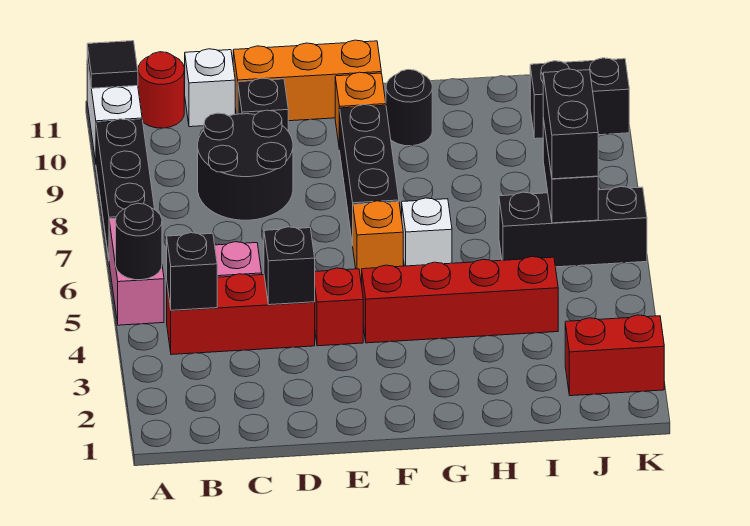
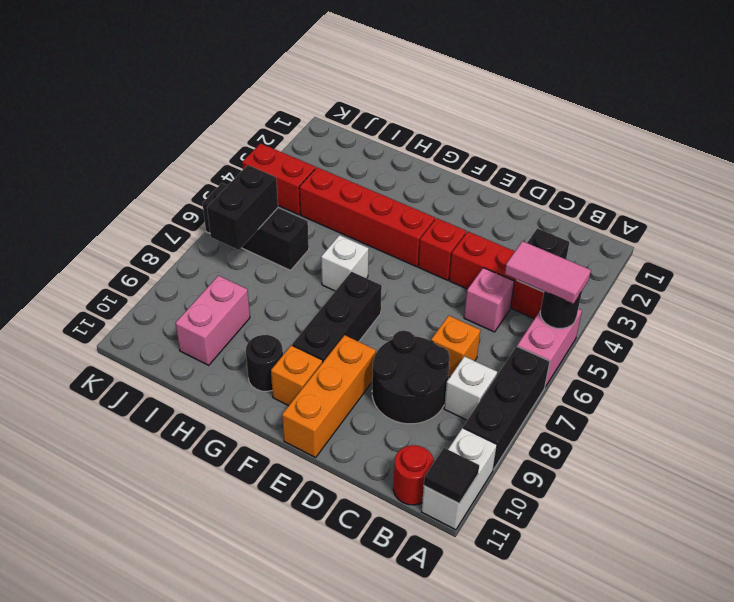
none -> pink tile A5:B5 level 3
white brick C11 level 1 -> white brick B8 level 1
black brick D4 level 2 -> none
black brick D10 level 1 -> none
orange brick D11:F11 level 1 -> orange brick E9:E11 level 1
orange brick F6 level 1 -> orange brick C7 level 1
none -> pink brick I9:I10 level 1
red brick J2:K2 level 1 -> red brick J4:K4 level 1
black brick J6:J7 level 3 -> none
black brick J10:K10 level 1 -> none

